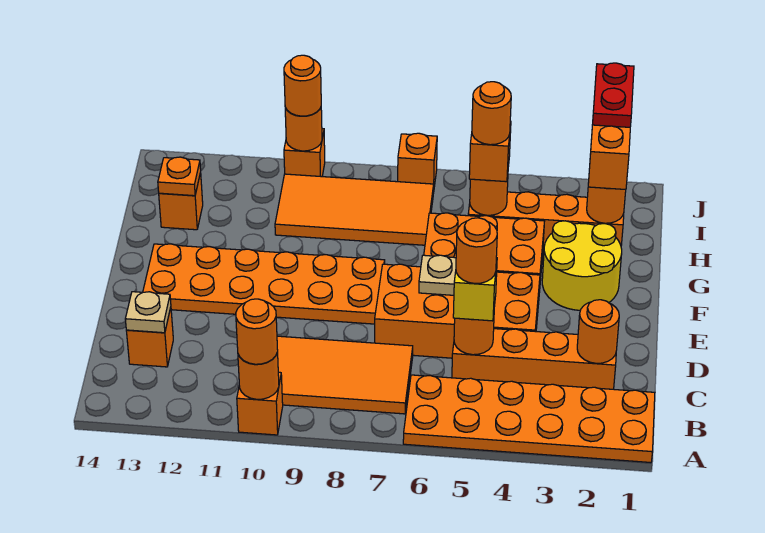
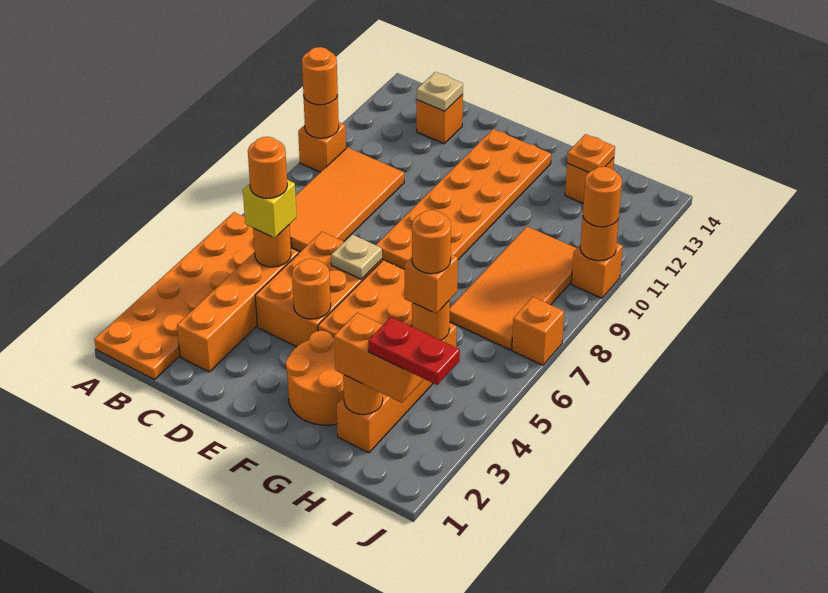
orange round brick C2 level 2 -> orange round brick E4 level 2
orange brick D4:E7 level 1 -> orange brick D4:E6 level 1
yellow round brick F2:G3 level 1 -> orange round brick F2:G3 level 1

